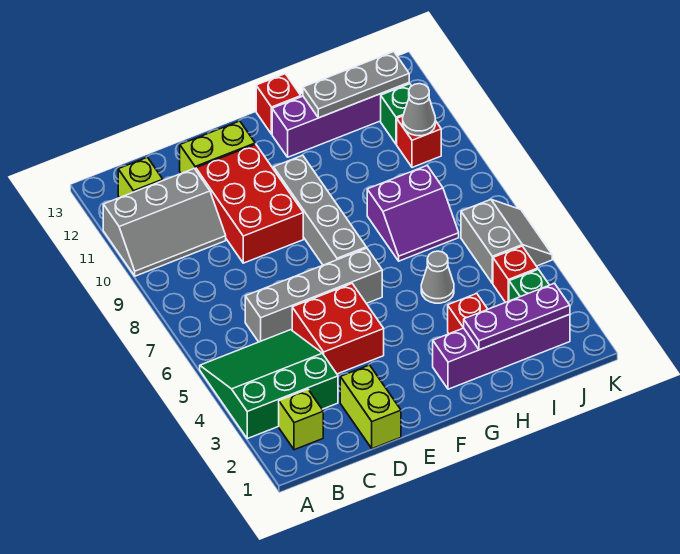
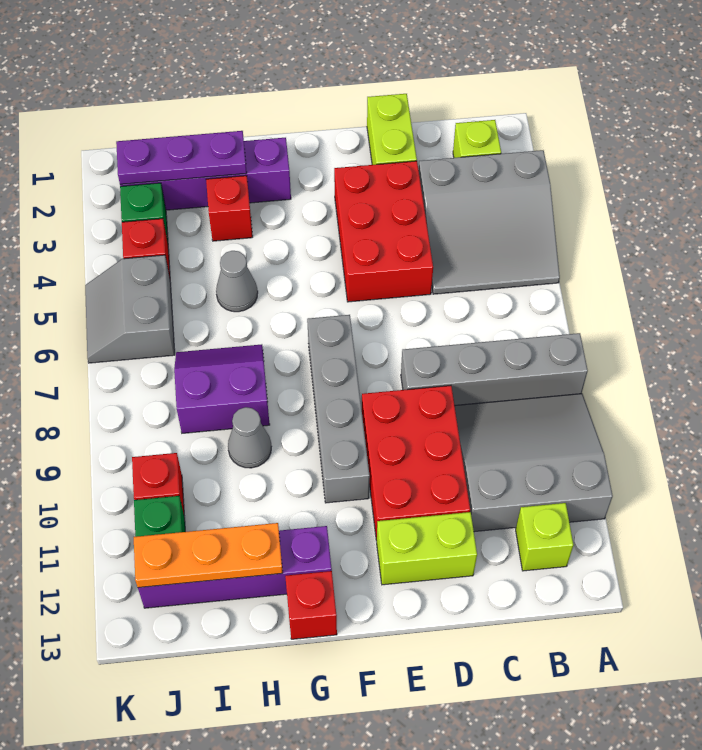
green slope A3:C5 level 1 top 3 -> grey slope A3:C5 level 1 top 3
grey slope A10:C11 level 1 top 11 -> grey slope A9:C11 level 1 top 11
grey brick C6:F6 level 1 -> grey brick A8:D8 level 1
red brick D4:E5 level 1 -> red brick D3:E5 level 1
grey plate H12:J12 level 2 -> orange plate H12:J12 level 2
grey cone J10 level 2 -> grey cone H9 level 1

